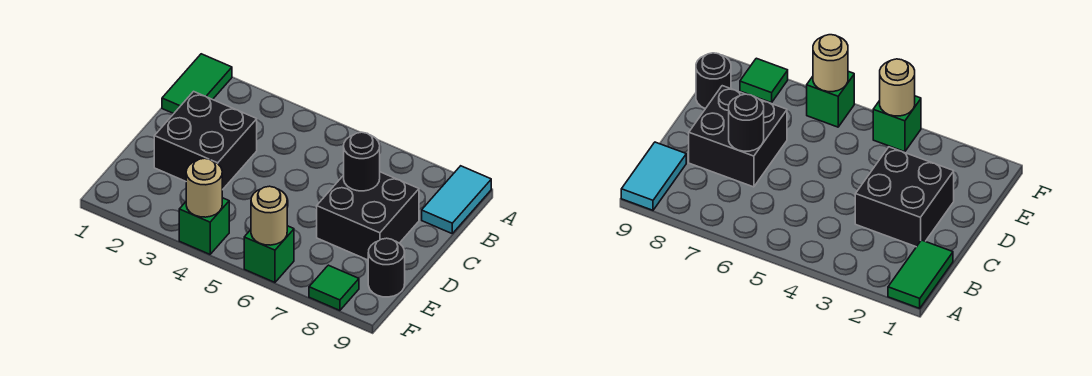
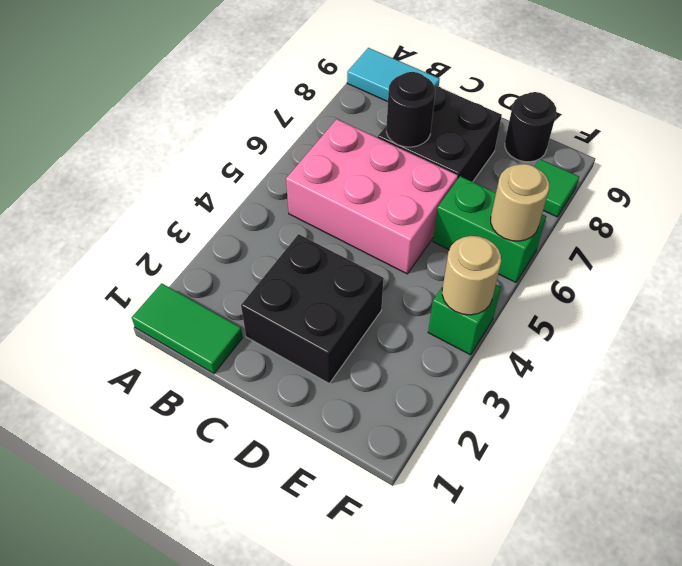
none -> pink brick B5:D6 level 1
green brick F6 level 1 -> green brick E6:F6 level 1

